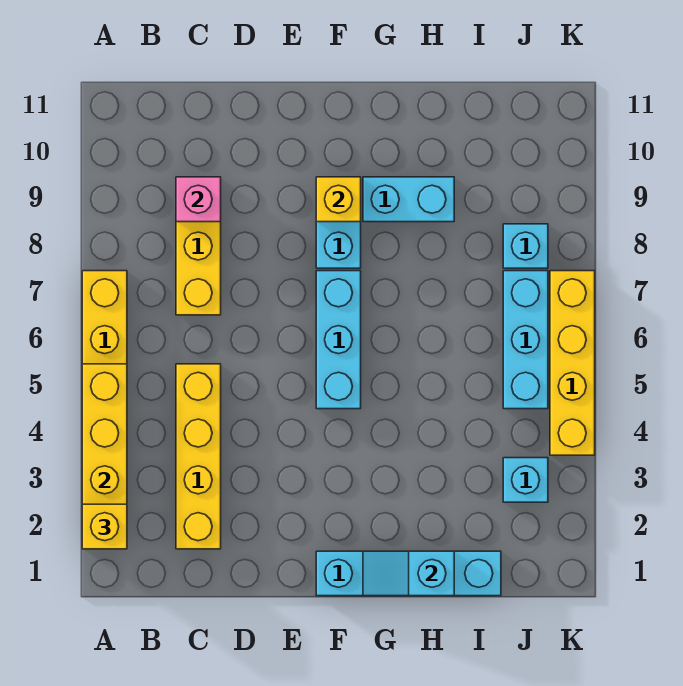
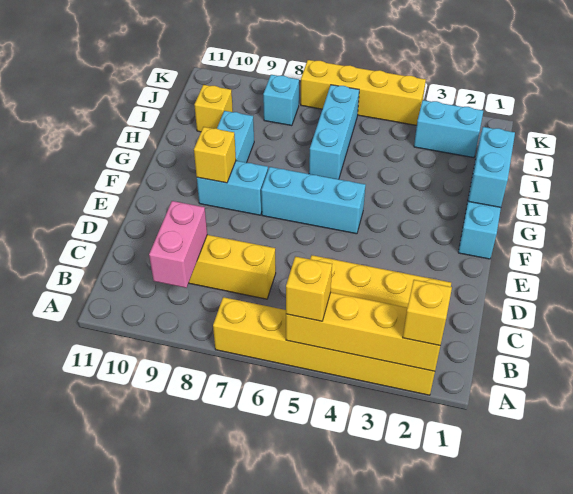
none -> yellow brick A5 level 3
pink brick C9 level 2 -> pink brick B9:C9 level 2
cyan slope G1:H1 level 2 top H -> cyan brick G1:H1 level 2
none -> yellow brick I10 level 1
cyan brick J3 level 1 -> cyan brick J2:J3 level 1
cyan brick J5:J7 level 1 -> cyan brick H6:J6 level 1

